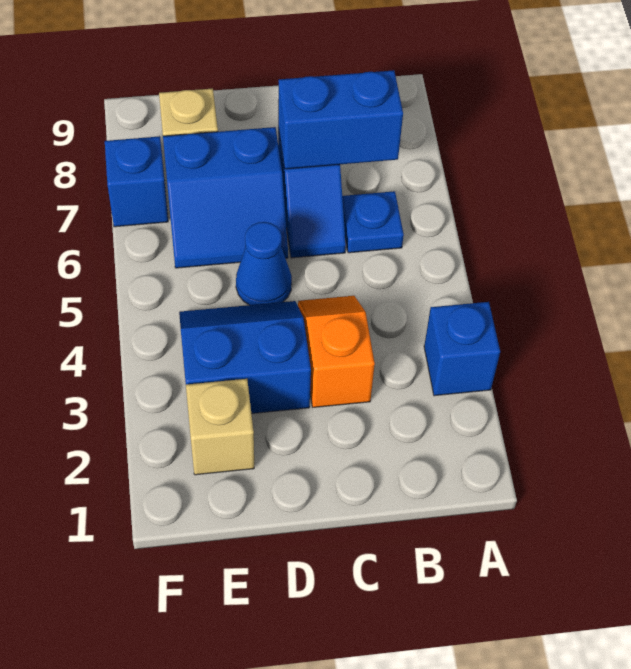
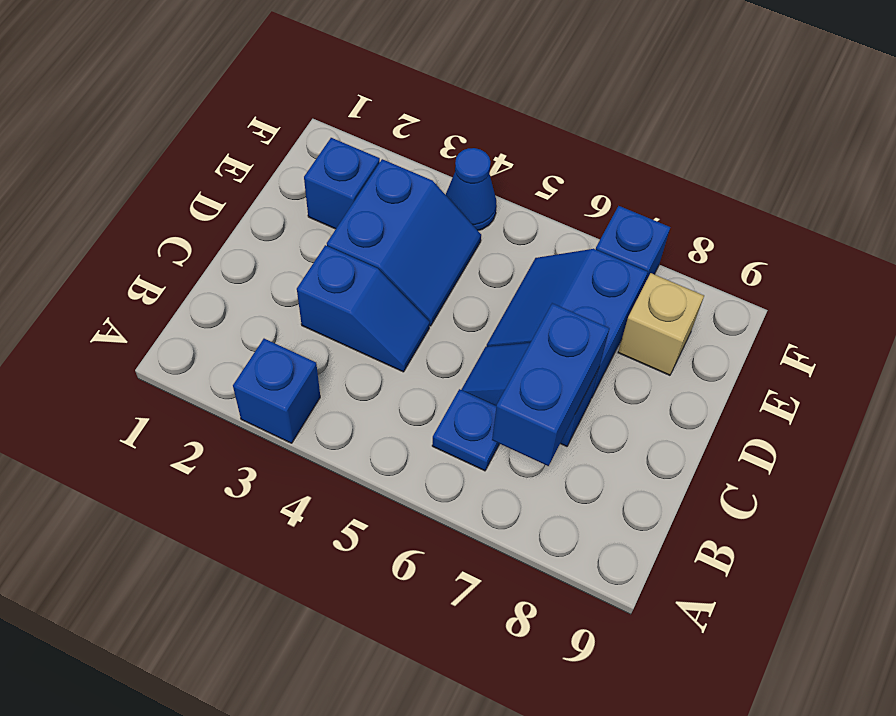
orange slope C3:C4 level 1 top 3 -> blue slope C3:C4 level 1 top 3
blue cone D5 level 1 -> blue cone F4 level 1
tan brick E2 level 1 -> blue brick E2 level 1

